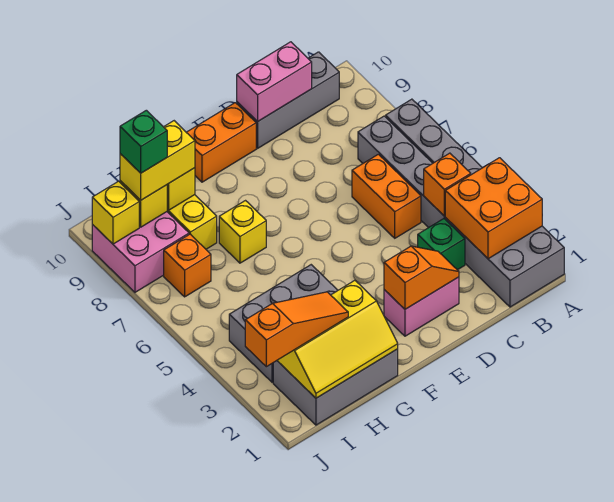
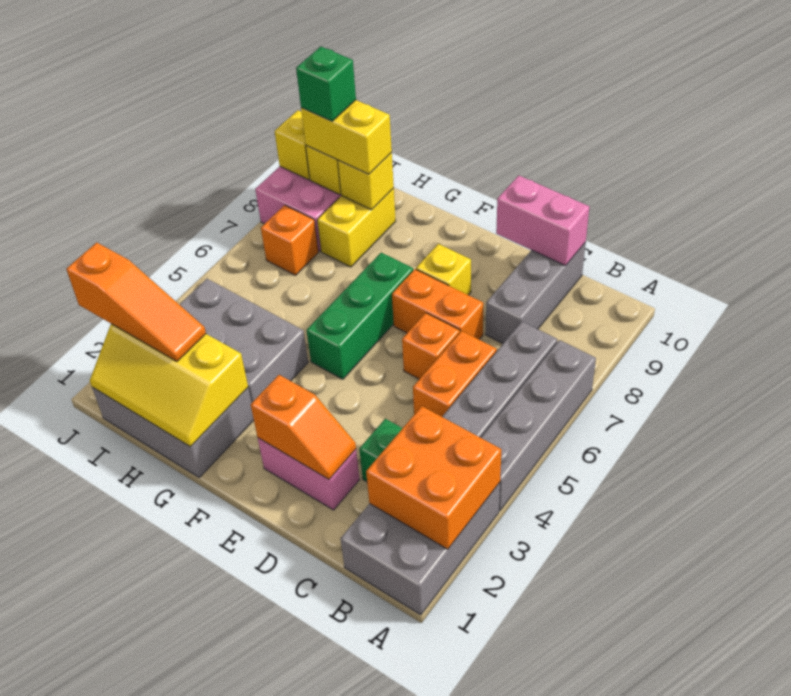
orange brick B4 level 2 -> orange brick D6 level 1
grey brick B10:D10 level 1 -> grey brick C8:C10 level 1
orange brick E10:F10 level 1 -> orange brick D7:E7 level 1
none -> green brick F5:F7 level 1
yellow brick G7 level 1 -> yellow brick E8 level 1

